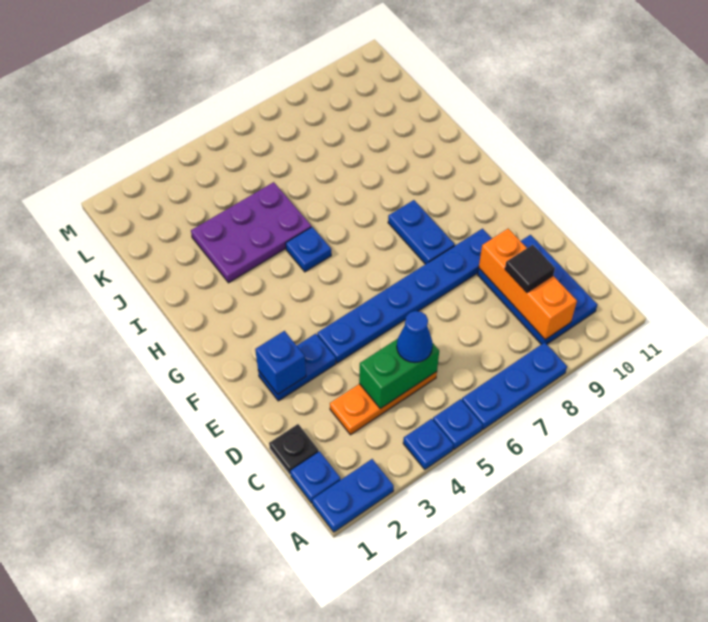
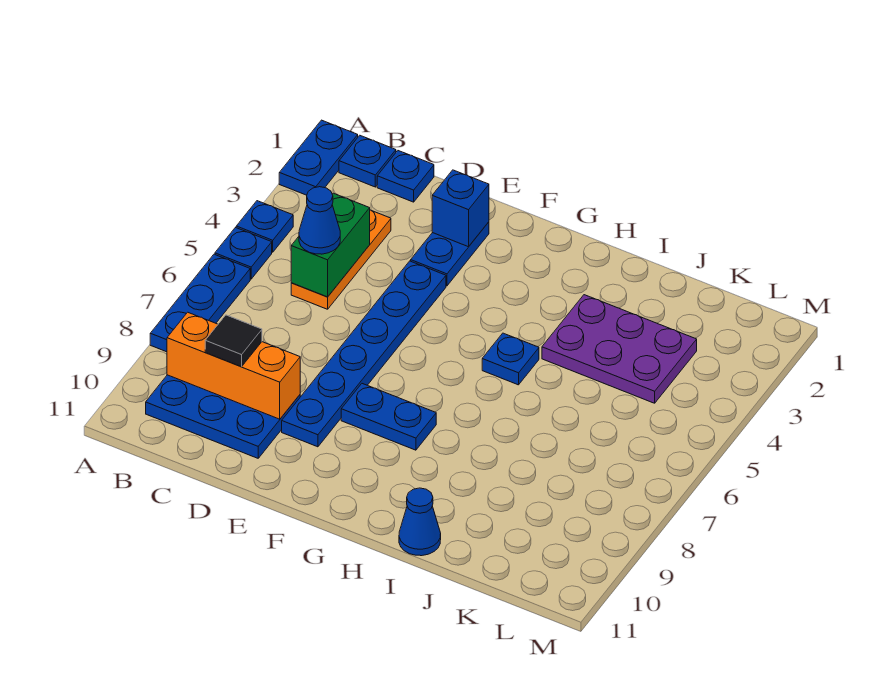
black plate C1 level 1 -> blue plate C1 level 1
purple plate I3:J5 level 1 -> purple plate I3:K4 level 1
none -> blue cone I11 level 1

